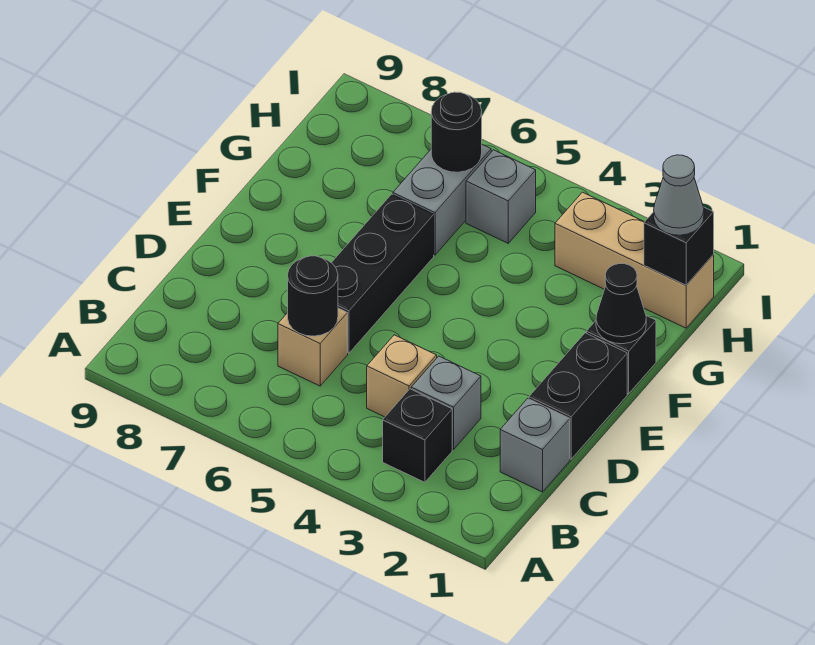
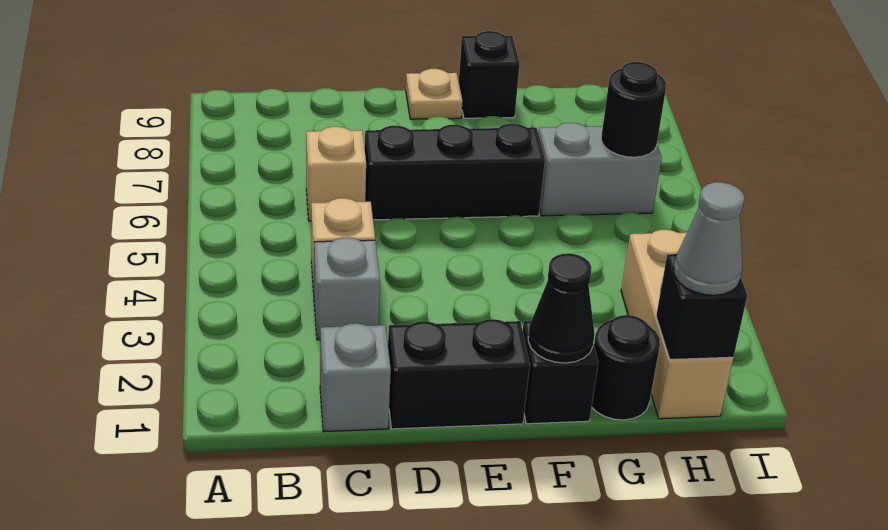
black brick B3 level 1 -> black brick F9 level 1
black round brick C6 level 2 -> black round brick G1 level 1
none -> tan plate E9 level 1
grey brick H5 level 1 -> none

